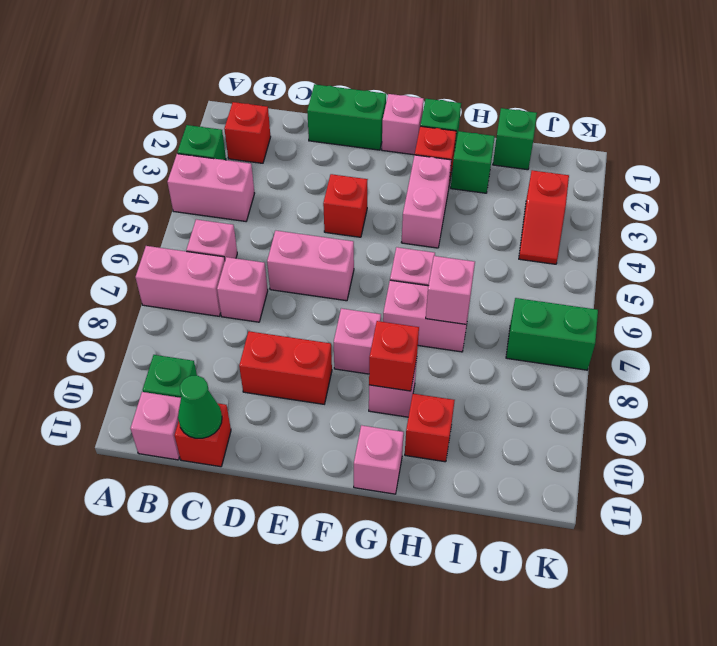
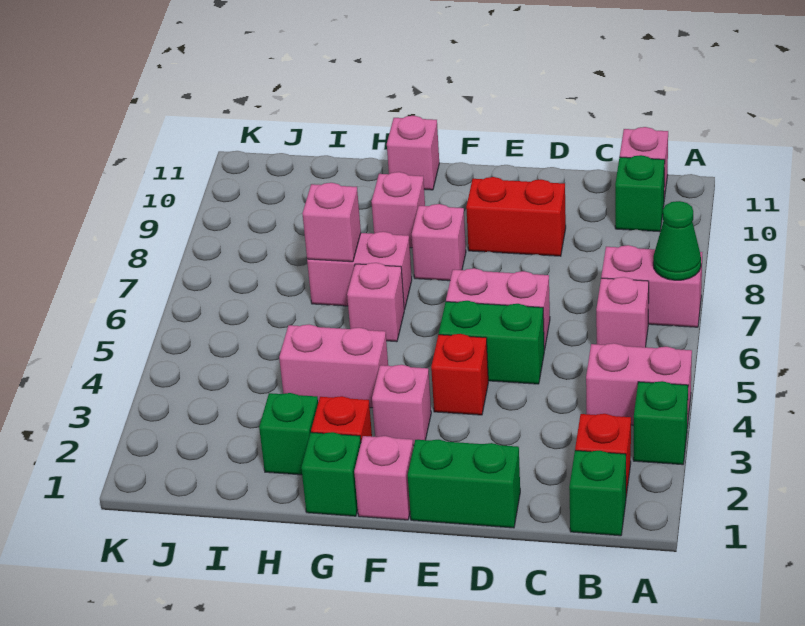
pink brick C7 level 1 -> pink brick F3 level 1
red brick C11 level 1 -> none
green cone C11 level 2 -> green cone A7 level 2
pink brick G3:G4 level 1 -> pink brick G4:H4 level 1
red brick G9 level 2 -> none
red brick H10 level 1 -> none
green brick I1 level 1 -> green brick B1 level 1
red slope J3:J4 level 1 top 3 -> none
green brick J7:K7 level 1 -> green brick D5:E5 level 1

